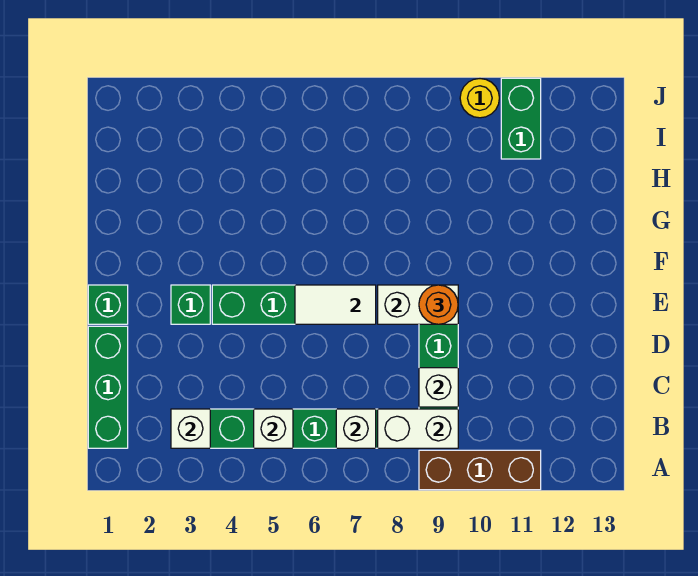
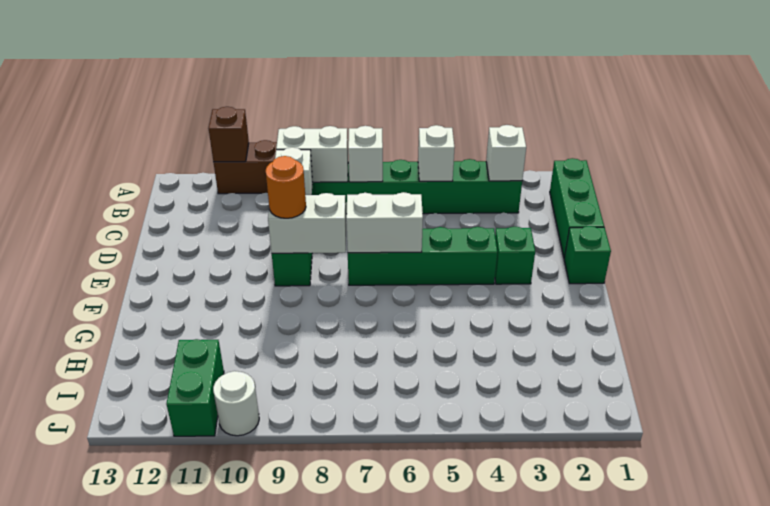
none -> brown brick A11 level 2
white tile E6:E7 level 2 -> white brick E6:E7 level 2
yellow round brick J10 level 1 -> white round brick J10 level 1

